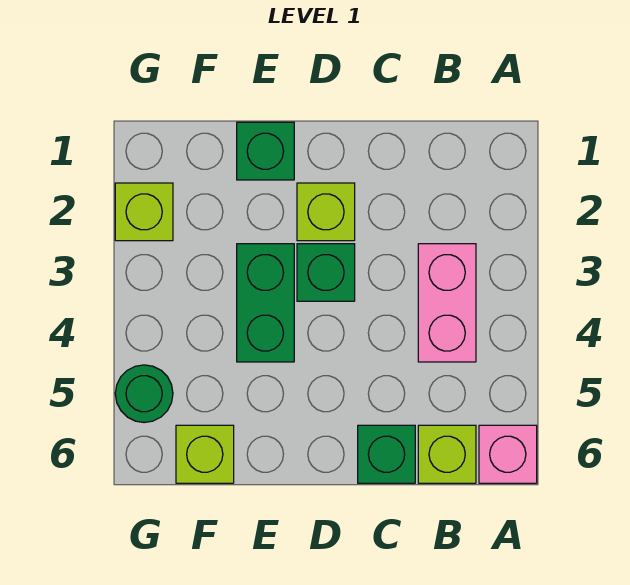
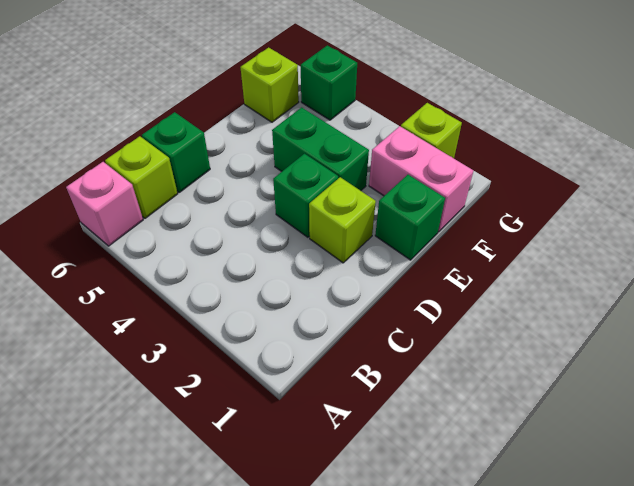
pink brick B3:B4 level 1 -> pink brick F1:F2 level 1
green round brick G5 level 1 -> green brick G5 level 1

